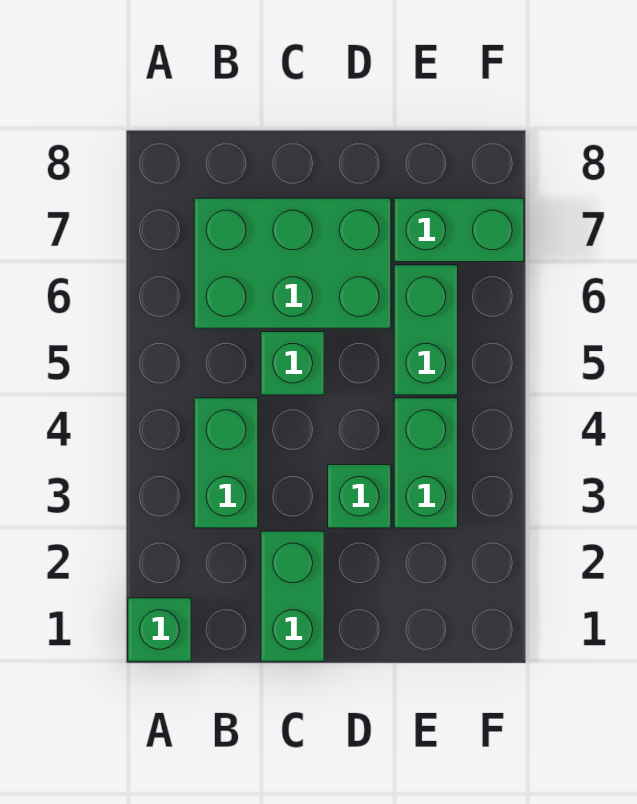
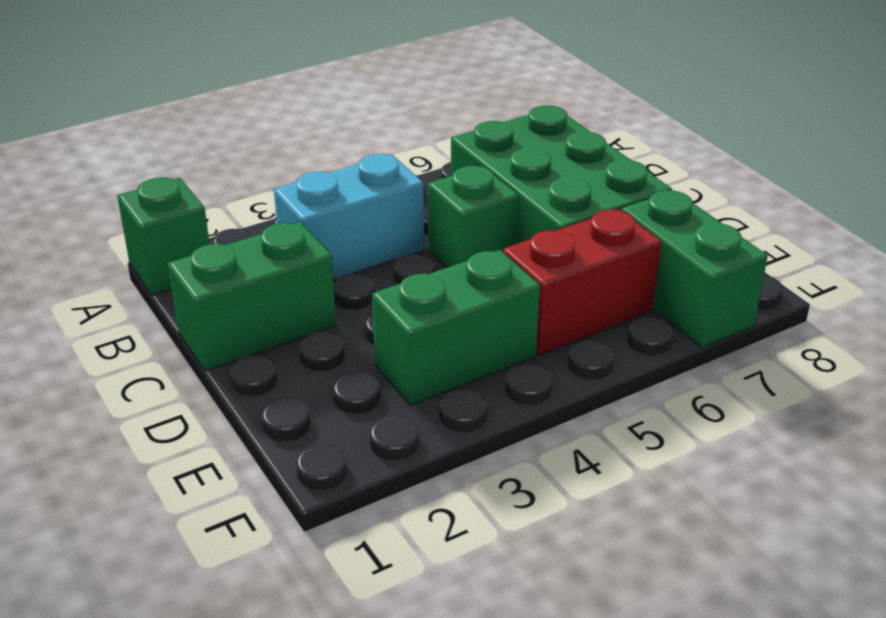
green brick B3:B4 level 1 -> cyan brick B3:B4 level 1
green brick D3 level 1 -> none
green brick E5:E6 level 1 -> red brick E5:E6 level 1

